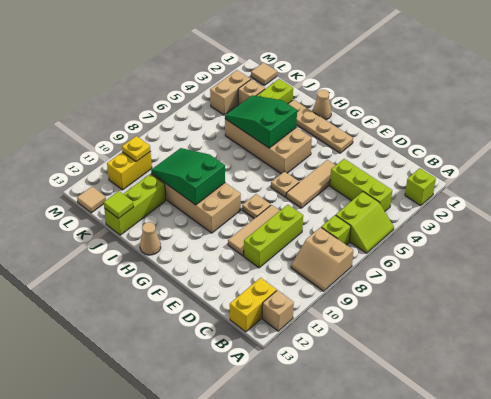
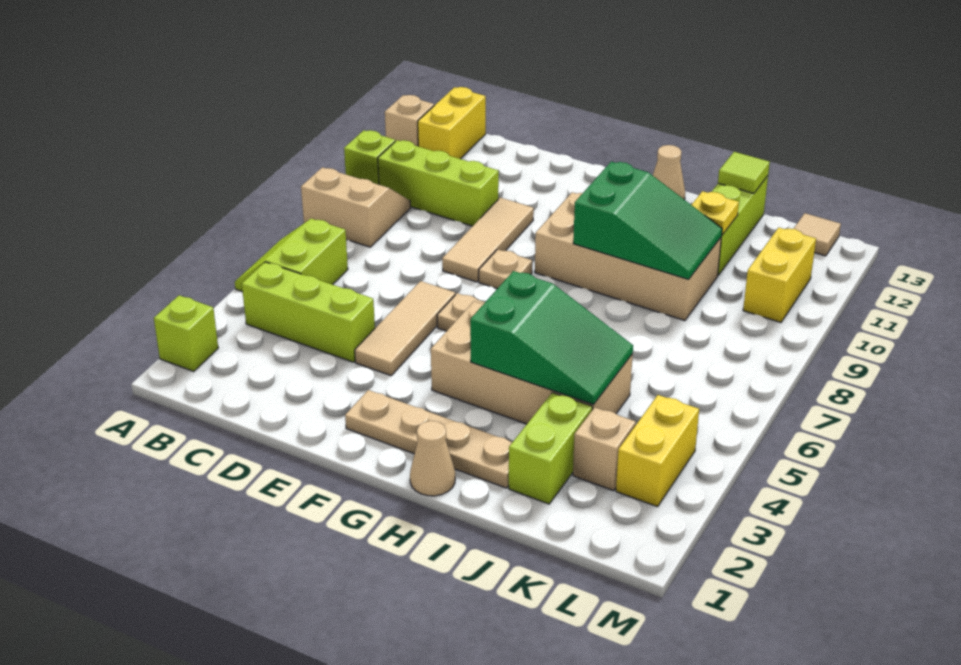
lime brick B7 level 1 -> lime brick A10 level 1
lime brick D8:D10 level 1 -> lime brick B10:D10 level 1
tan tile L1 level 1 -> none
tan brick L3:L4 level 1 -> yellow brick L3:L4 level 1
yellow plate L10 level 2 -> yellow plate J11 level 2

